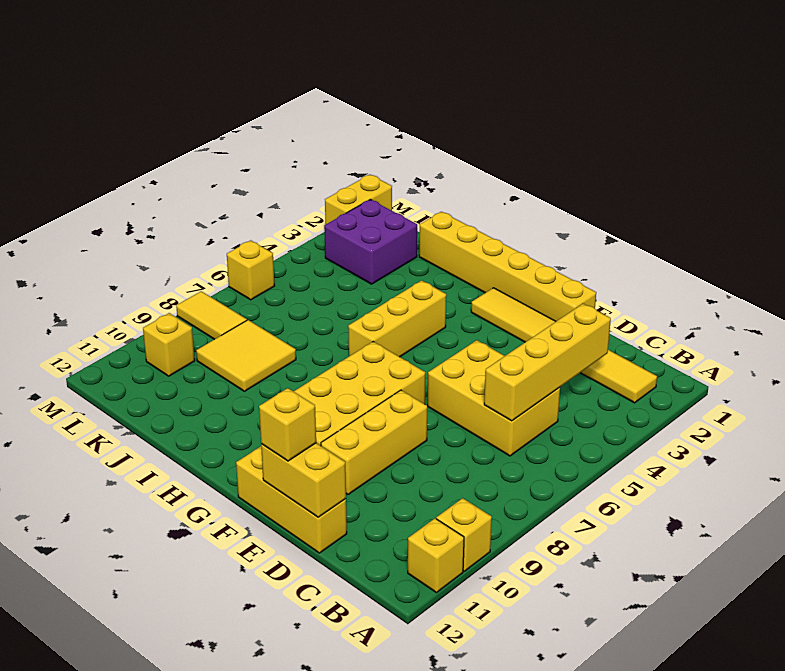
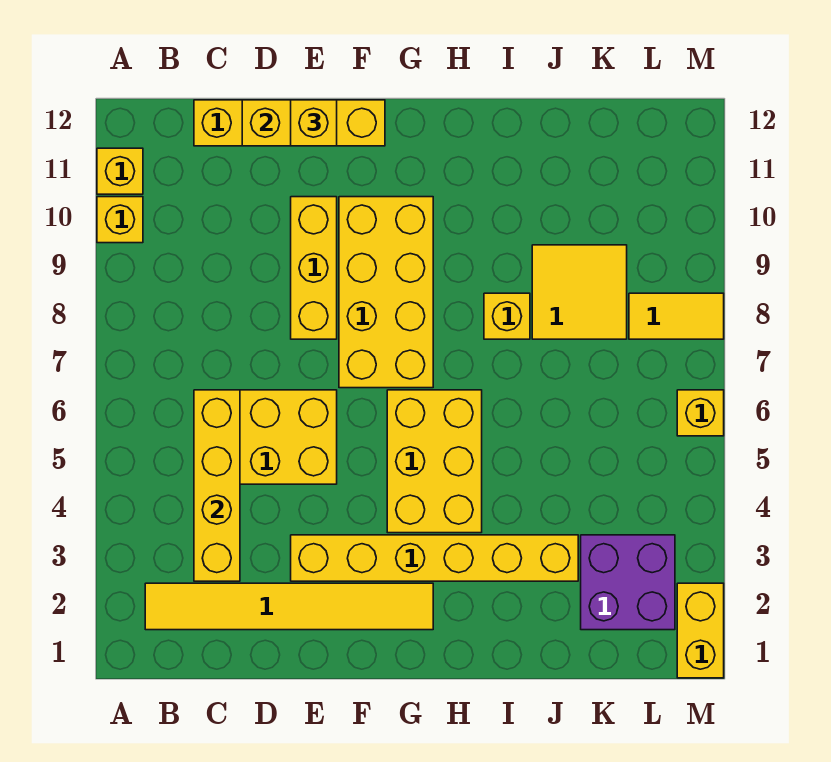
yellow brick D12:F12 level 1 -> yellow brick C12:F12 level 1
yellow brick E1:J1 level 1 -> yellow brick E3:J3 level 1
yellow brick H4:H6 level 1 -> yellow brick G4:H6 level 1
yellow brick L10 level 1 -> yellow brick I8 level 1

